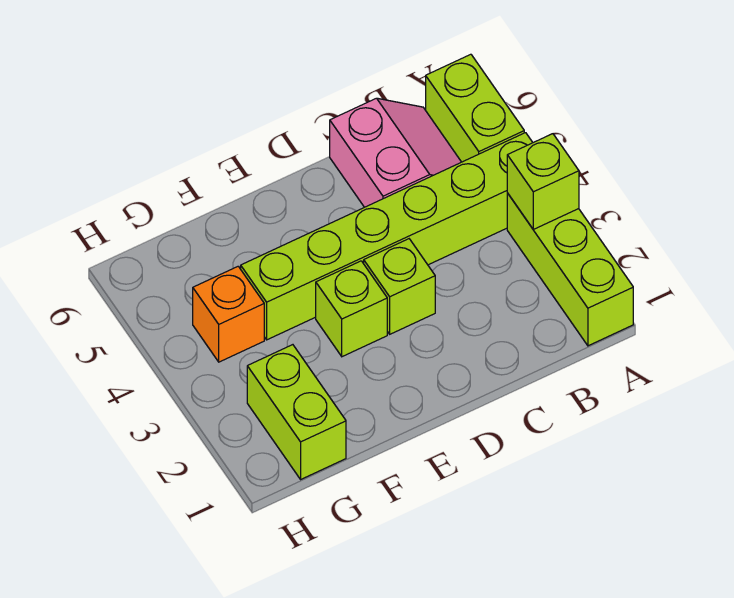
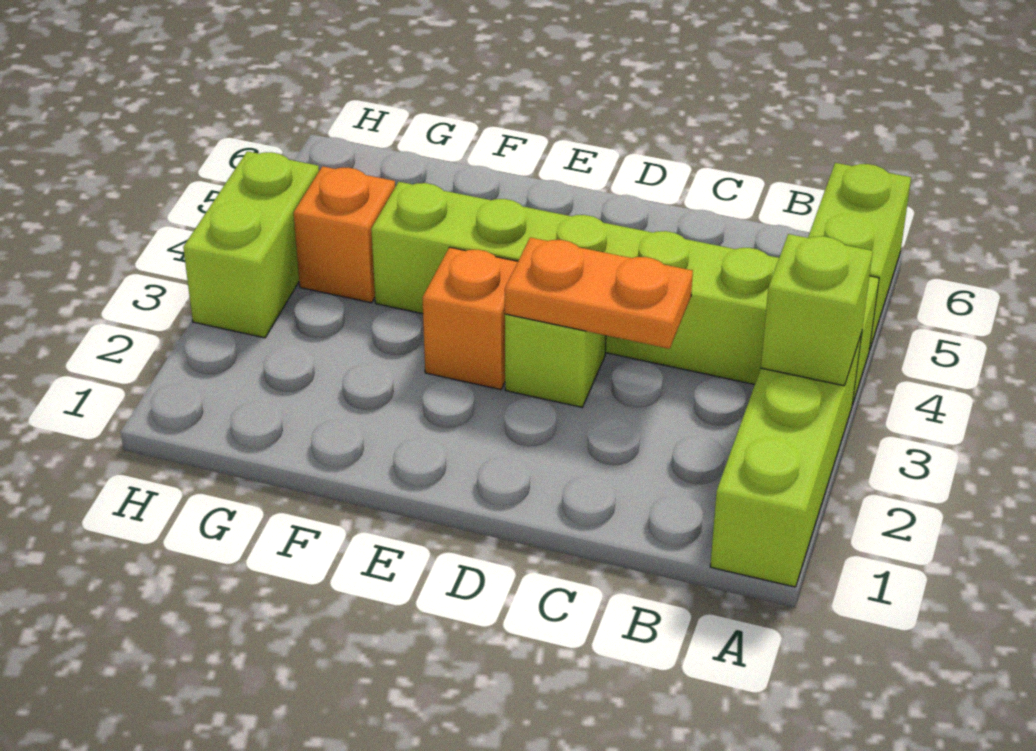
pink slope B5:C6 level 1 top C -> none
none -> orange plate C3:D3 level 2
lime brick E3 level 1 -> orange brick E3 level 1
lime brick G1:G2 level 1 -> lime brick H3:H4 level 1

